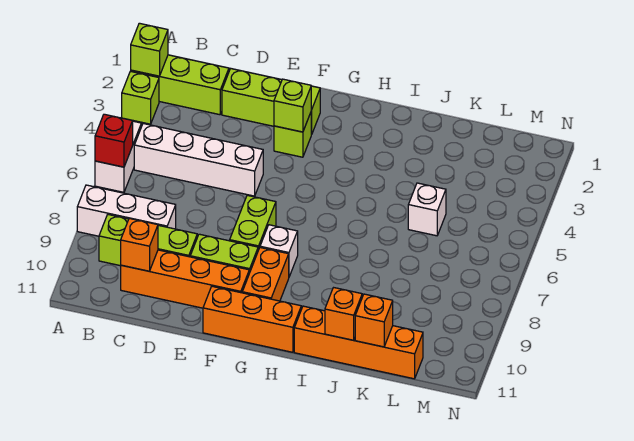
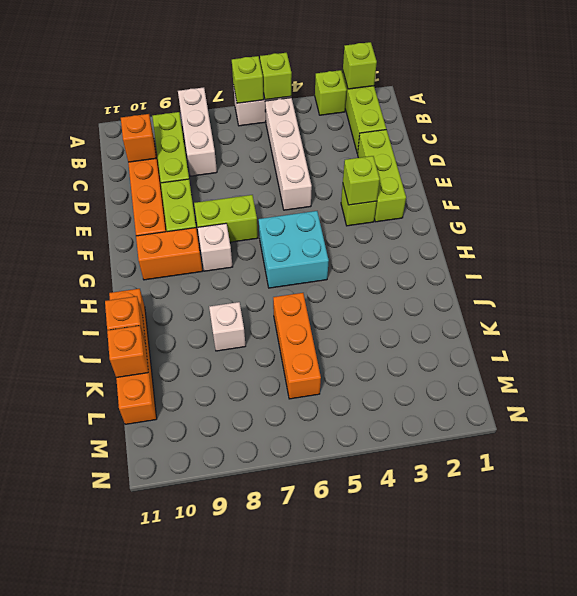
none -> lime brick A5 level 2
red brick A6 level 2 -> lime brick A6 level 2
orange brick F11:H11 level 1 -> orange brick J6:L6 level 1
none -> cyan brick G5:H6 level 1
white brick K5 level 1 -> white brick J8 level 1

